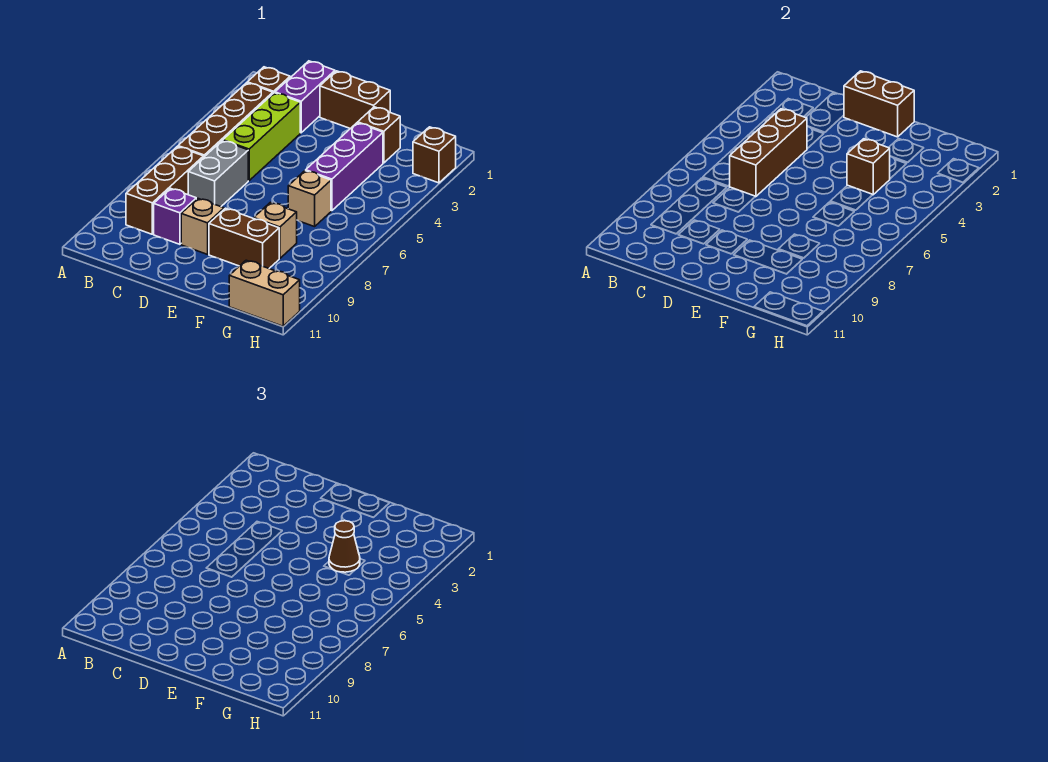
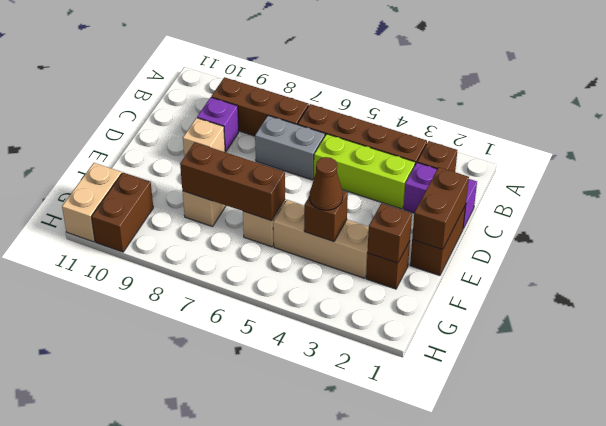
brown brick C4:C6 level 2 -> brown brick F6:F8 level 2
brown brick E9:F9 level 1 -> brown brick G10:H10 level 1
purple brick F3:F5 level 1 -> tan brick F3:F5 level 1
brown brick H2 level 1 -> brown brick F2 level 2

